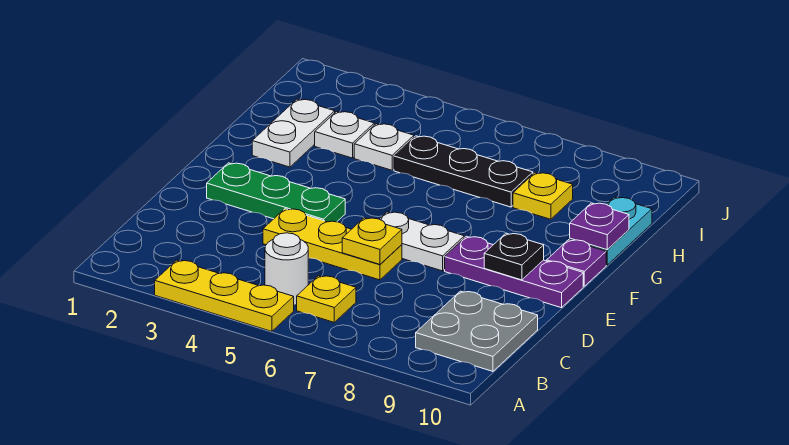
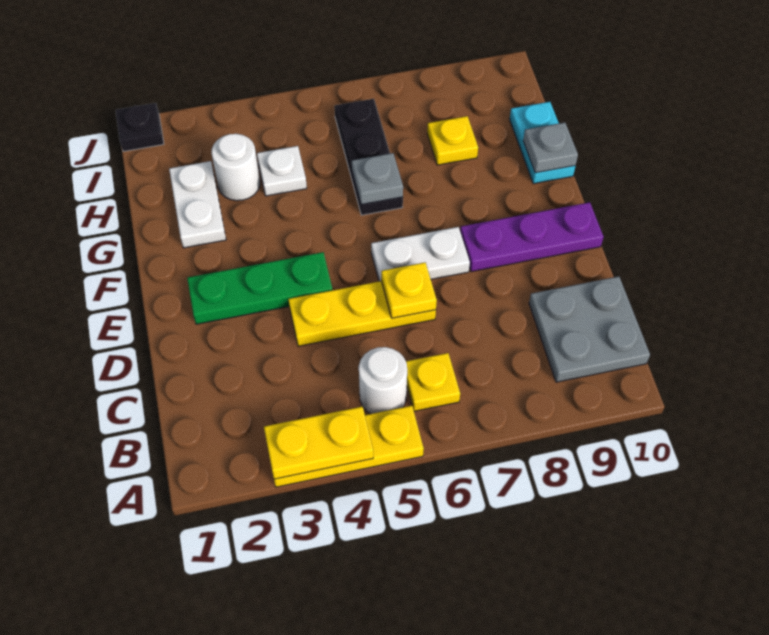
none -> yellow plate A3:A4 level 2
black plate E9 level 2 -> black plate J1 level 1
purple plate F10 level 1 -> none
none -> grey plate G6 level 2
purple plate G10 level 2 -> grey plate G10 level 2
white plate H3 level 1 -> white round brick H3 level 1
black plate H5:H7 level 1 -> black plate G6:I6 level 1

